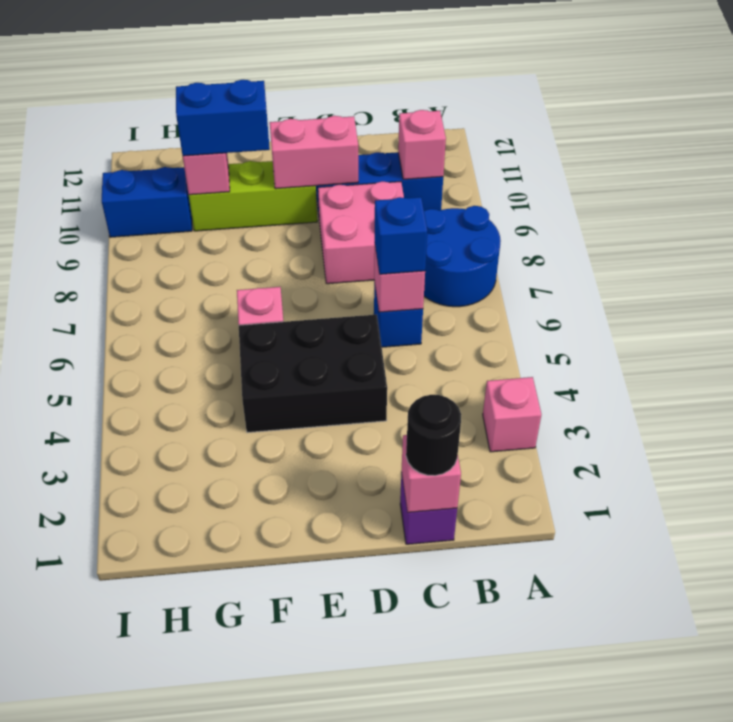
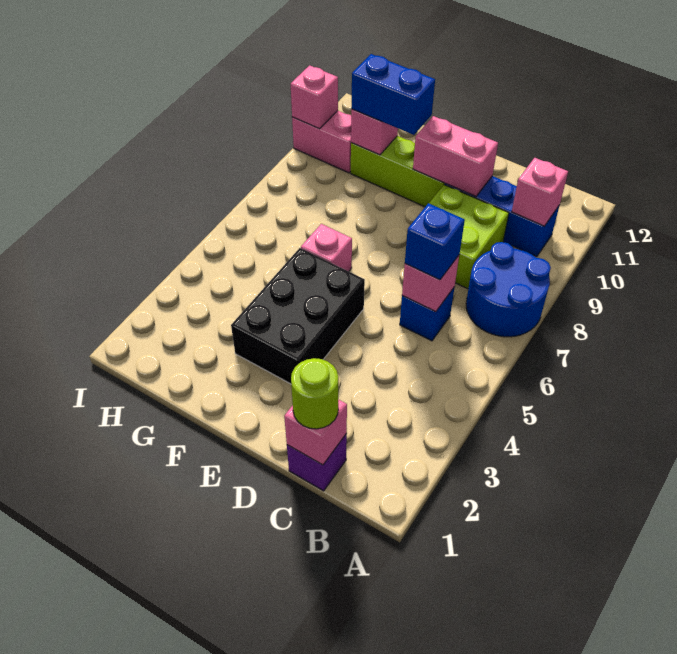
pink brick A3 level 1 -> pink brick I10 level 2
black round brick C1 level 3 -> lime round brick C1 level 3
pink brick C8:D9 level 1 -> lime brick C8:D9 level 1
black brick D4:F5 level 1 -> black brick E3:F5 level 1
blue brick H10:I10 level 1 -> pink brick H10:I10 level 1

